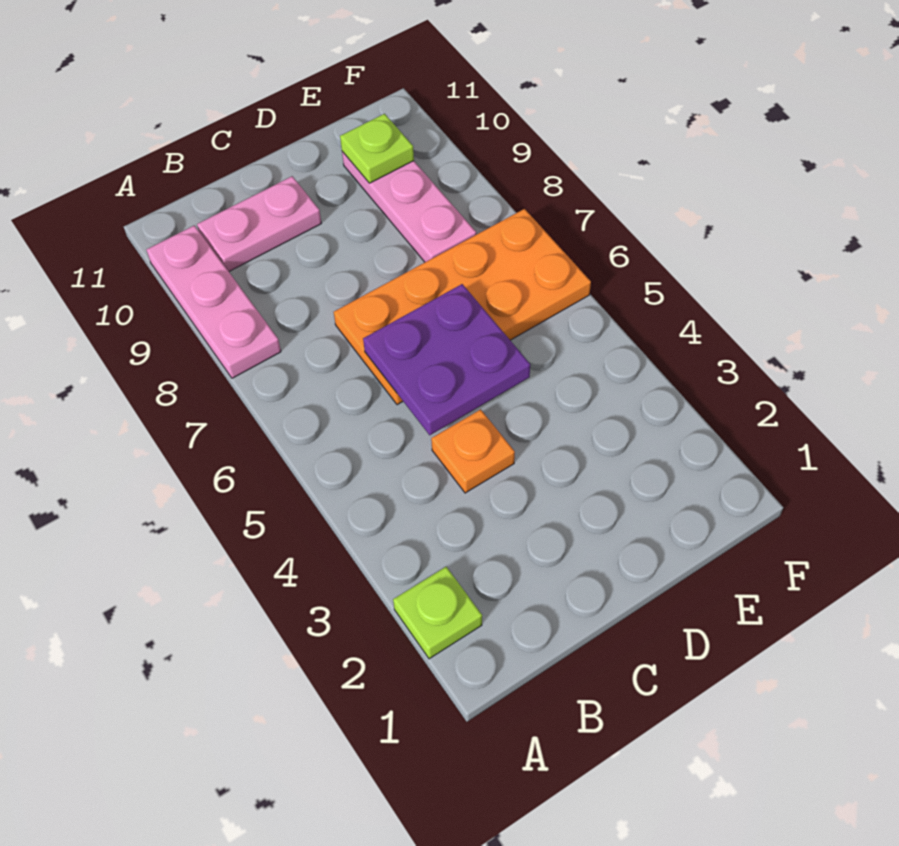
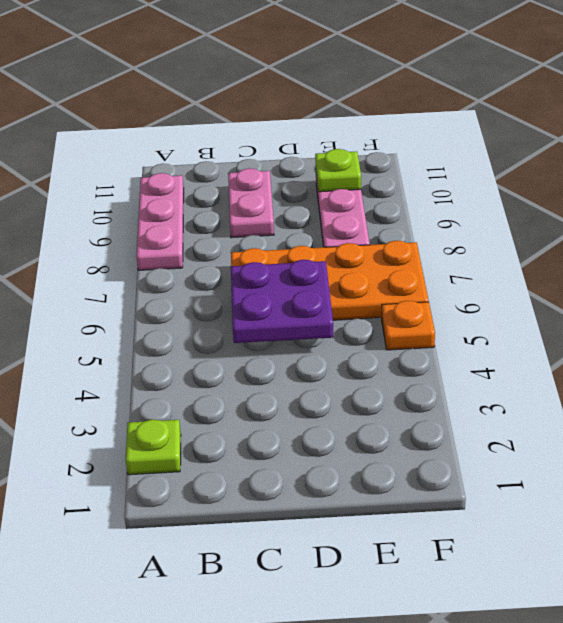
pink plate B10:C10 level 1 -> pink plate C9:C10 level 1
orange plate C4 level 1 -> orange plate F5 level 1

